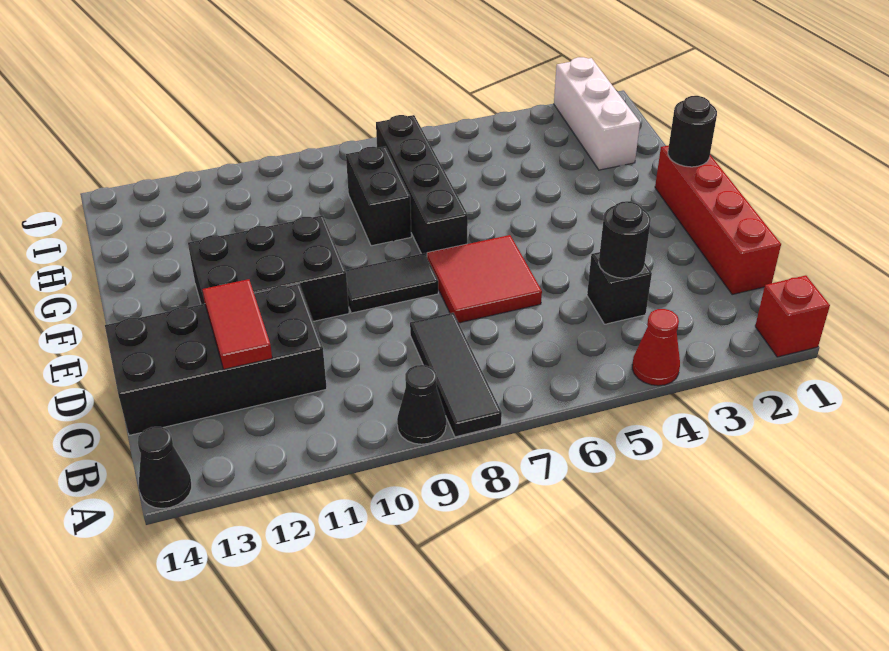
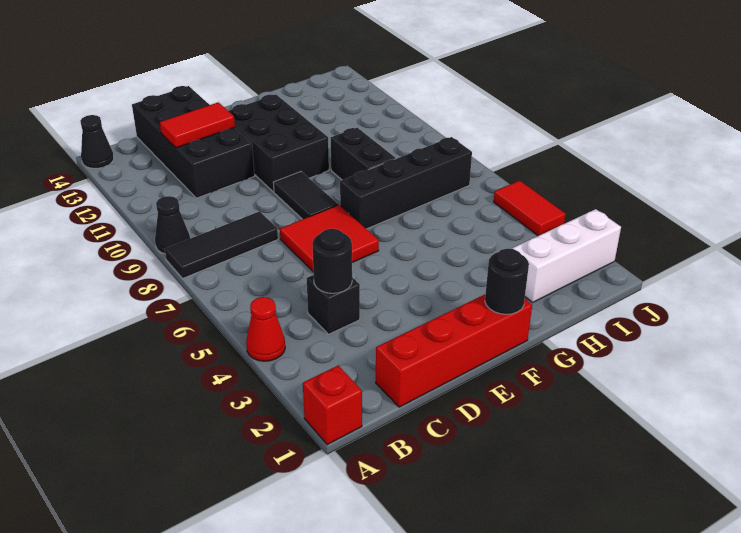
black brick G8:H8 level 1 -> black brick G8:G9 level 1
none -> red tile J4:J5 level 1

